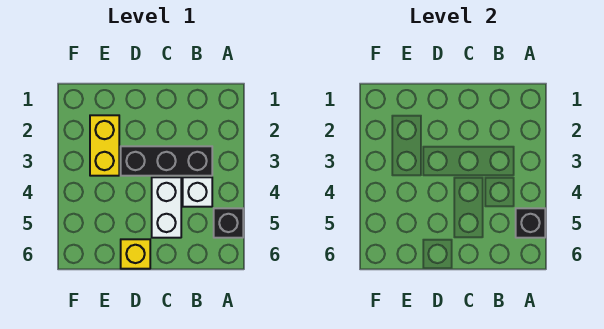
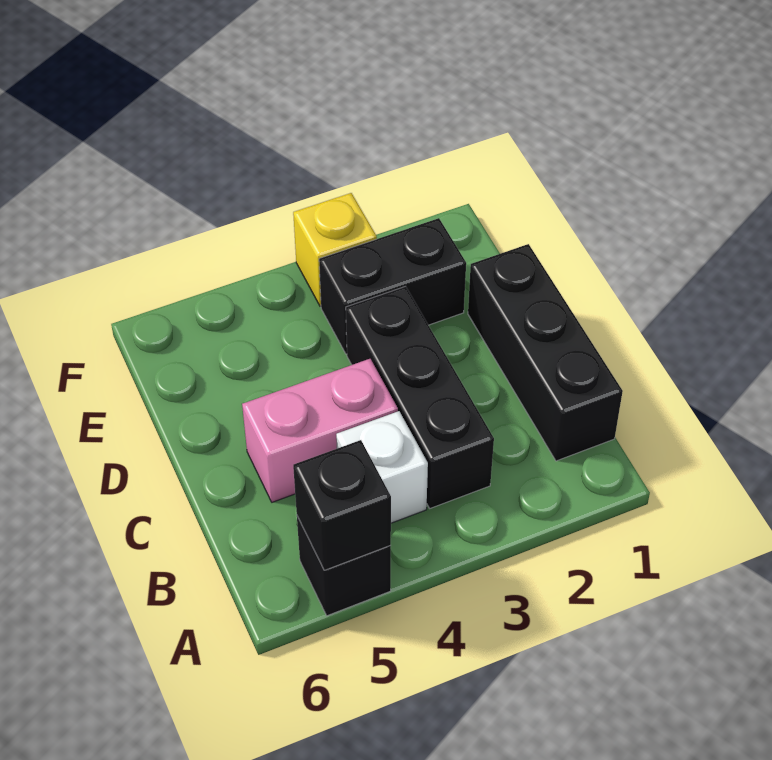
none -> black brick B1:D1 level 1
white brick C4:C5 level 1 -> pink brick C4:C5 level 1
yellow brick D6 level 1 -> yellow brick F3 level 1
yellow brick E2:E3 level 1 -> black brick E2:E3 level 1

